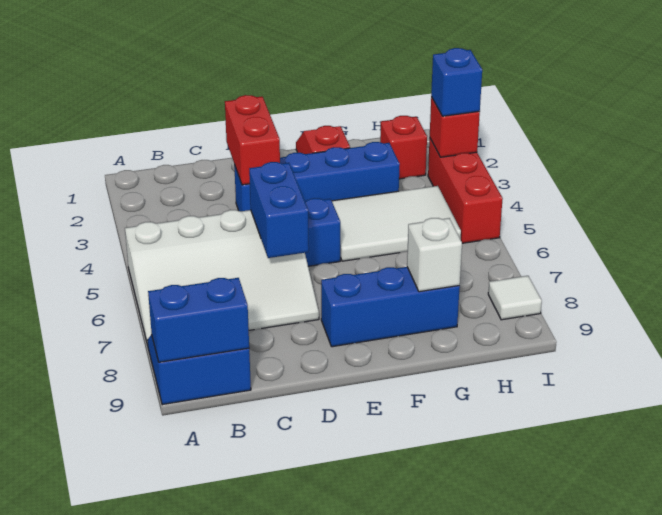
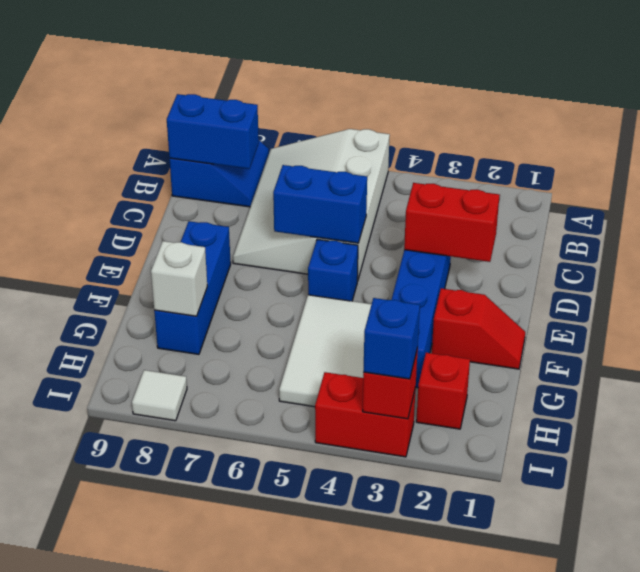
blue brick A9:B9 level 2 -> blue brick B8:B9 level 2
red brick I3:I5 level 1 -> red brick I3:I4 level 1

